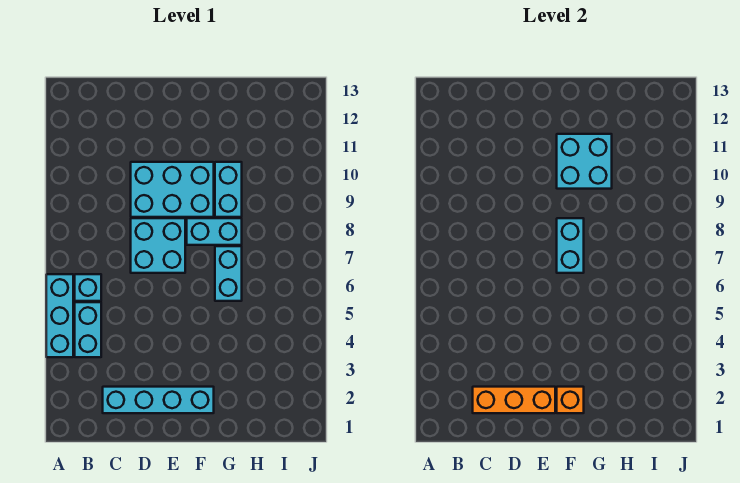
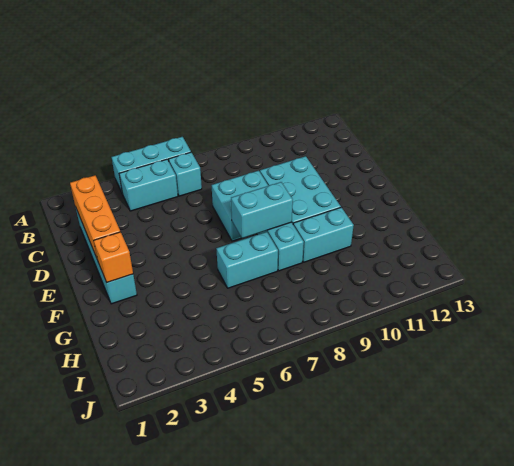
cyan brick F10:G11 level 2 -> none

